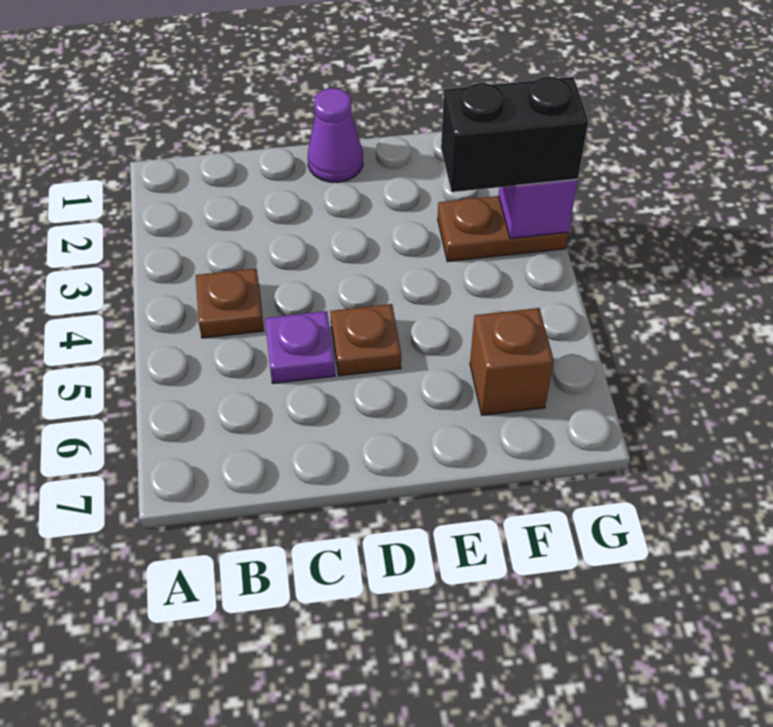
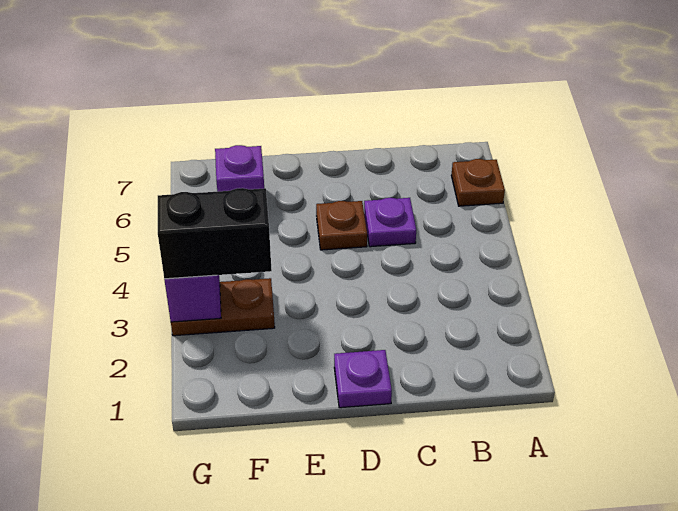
brown plate B4 level 1 -> brown plate A6 level 1
purple cone D1 level 1 -> purple plate D1 level 1
brown brick F6 level 1 -> purple brick F6 level 1

